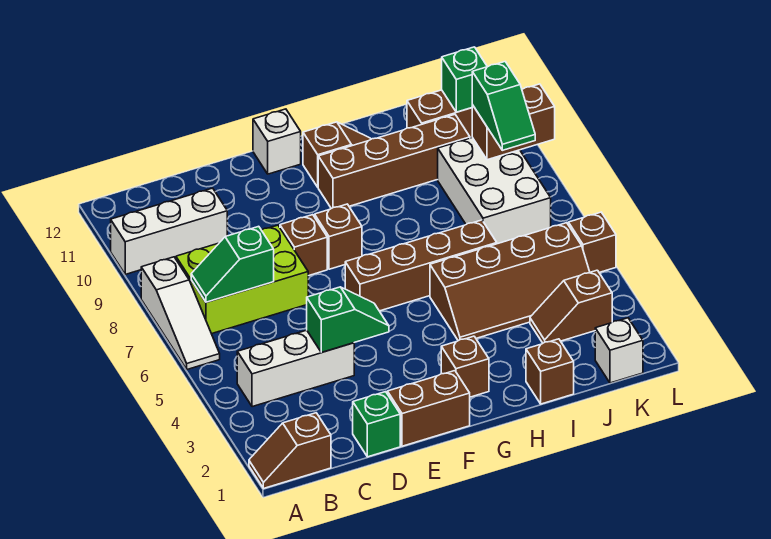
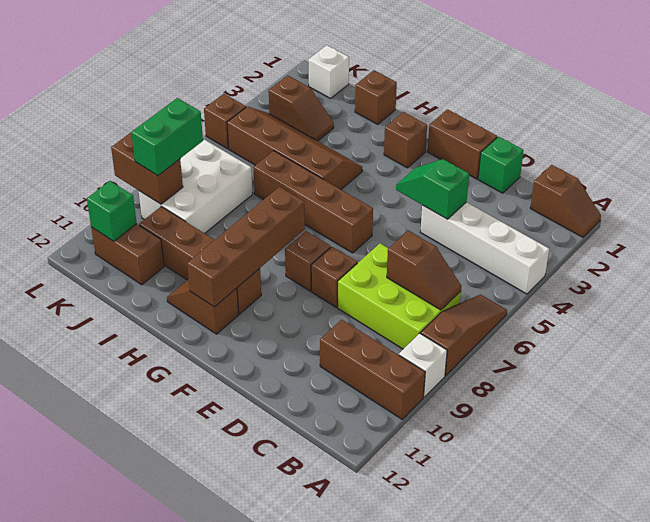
white slope A6:A8 level 1 top 8 -> brown slope A6:A8 level 1 top 8
white brick A10:C10 level 1 -> brown brick A10:C10 level 1
white brick B4:D4 level 1 -> white brick A4:D4 level 1
green slope B7:C7 level 2 top C -> brown slope B7:C7 level 2 top C
white brick F12 level 1 -> white brick A9 level 1
none -> brown brick G8:G11 level 2
green slope K8:K9 level 3 top 9 -> green brick K8:K9 level 3

